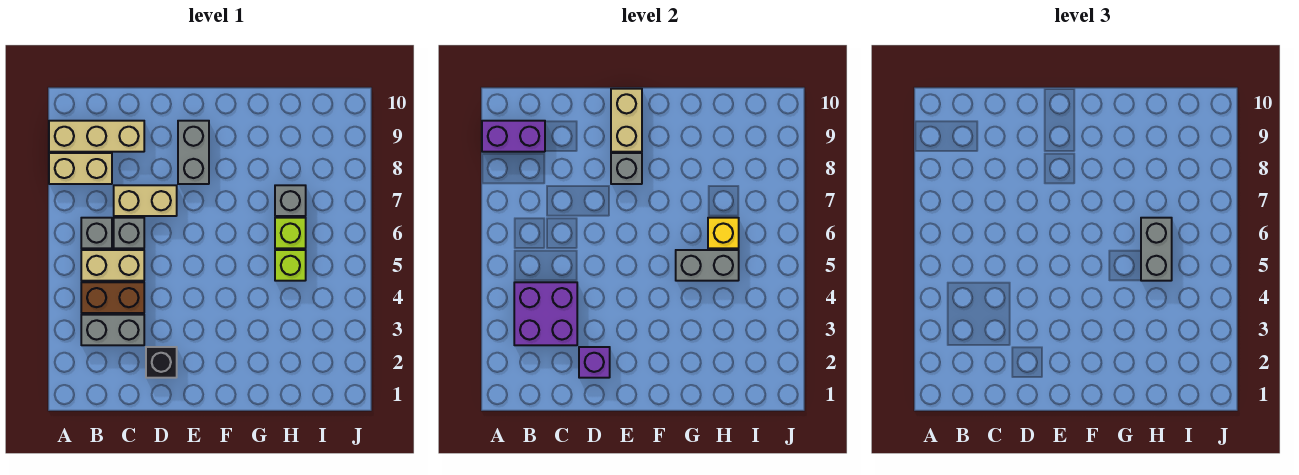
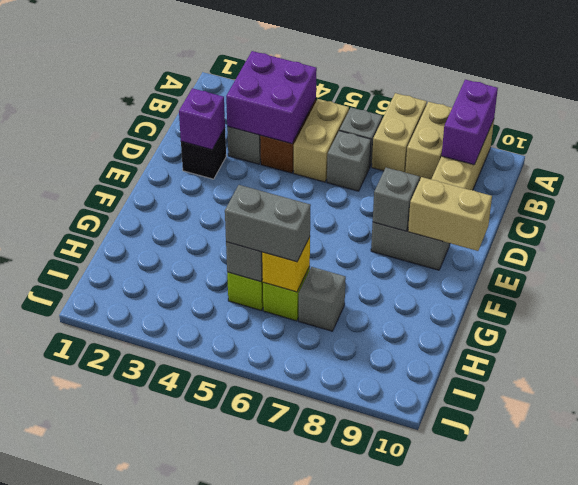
tan brick C7:D7 level 1 -> tan brick A7:B7 level 1

